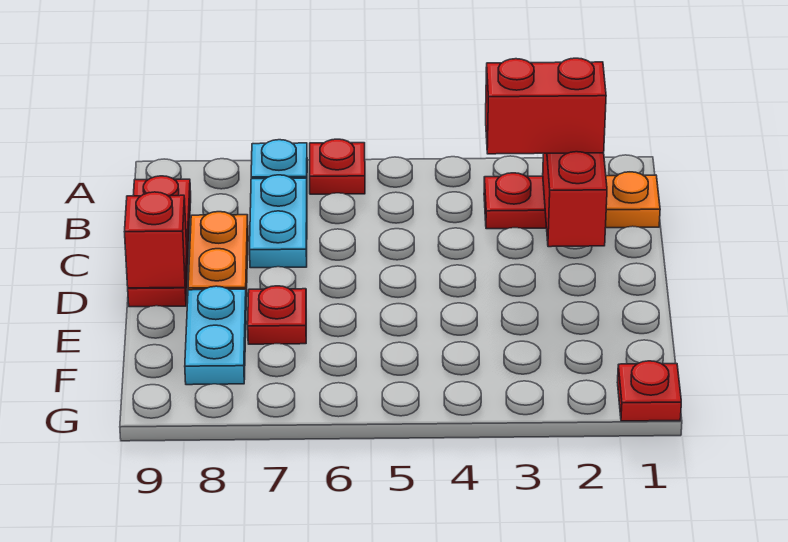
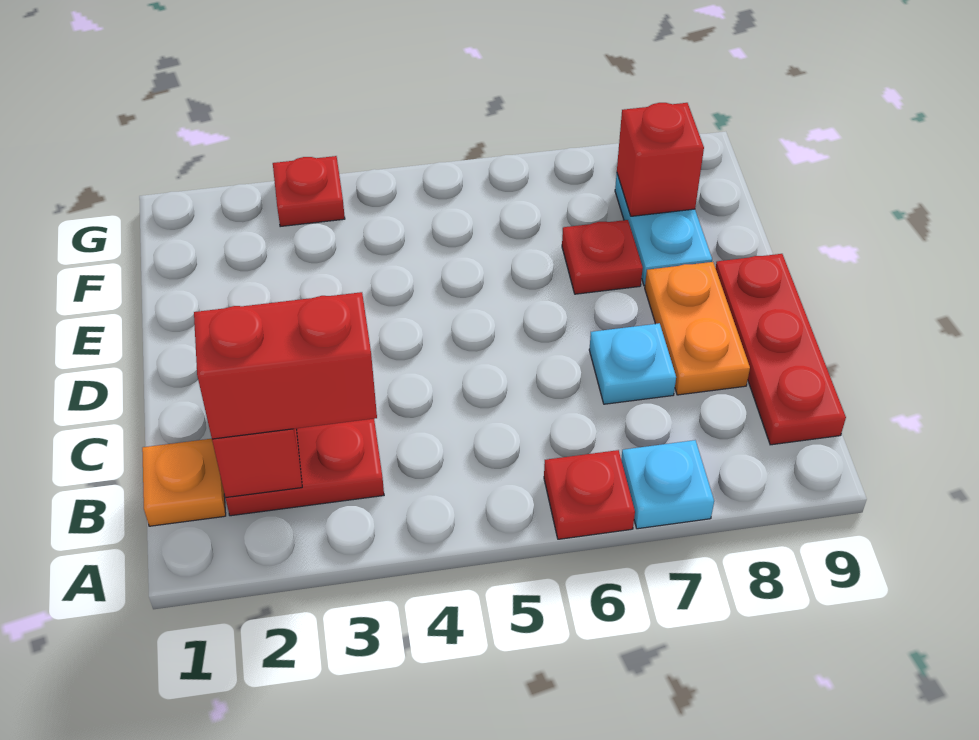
cyan plate B7:C7 level 1 -> cyan plate C7 level 1
red brick D9 level 2 -> red brick F8 level 2
red plate G1 level 1 -> red plate G3 level 1

